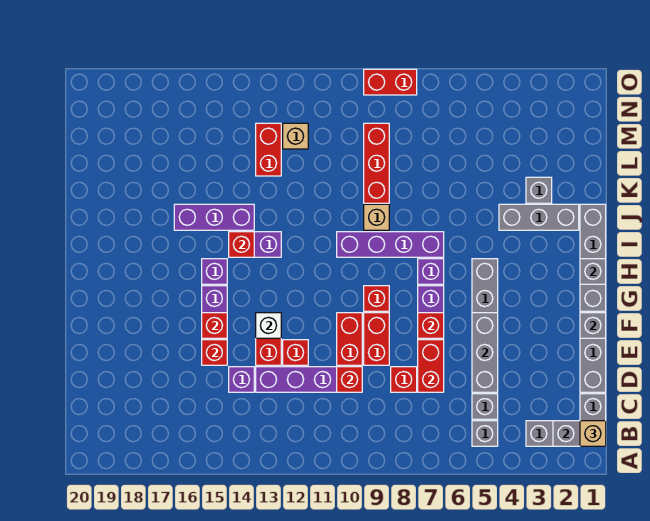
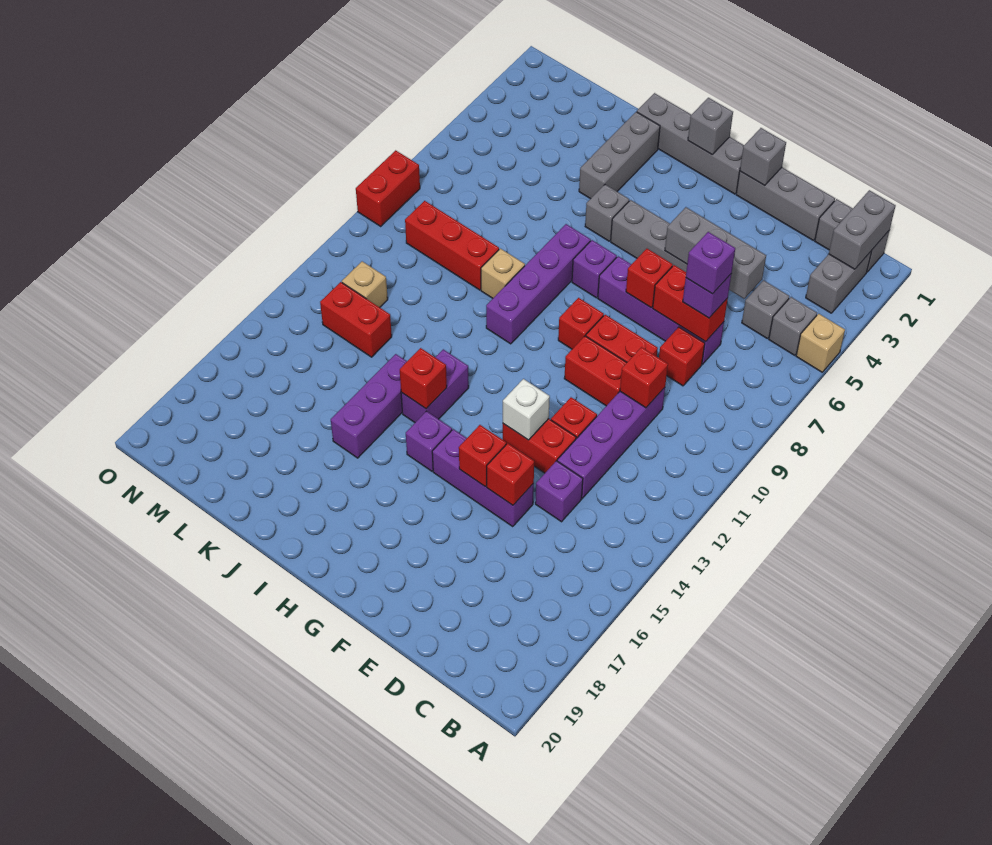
tan brick B1 level 3 -> tan brick A5 level 1
none -> purple brick D7 level 3
none -> purple brick D7 level 4
grey brick K3 level 1 -> grey brick I5 level 1

